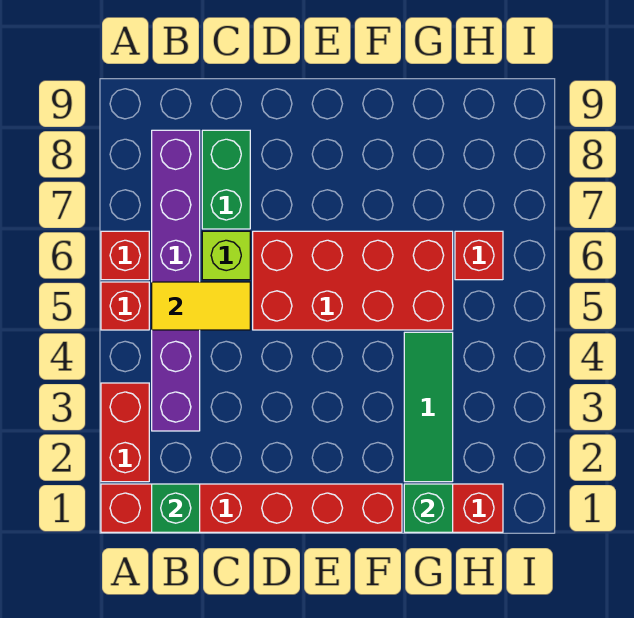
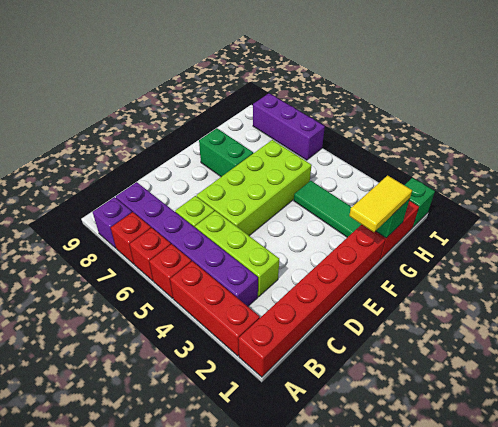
red brick A2:A3 level 1 -> red brick A2:A4 level 1
none -> purple brick A8 level 1
green brick B1 level 2 -> green brick I1 level 1
yellow tile B5:C5 level 2 -> yellow tile F1:G1 level 3
none -> lime brick C3:C5 level 1
green brick C7:C8 level 1 -> green brick F7:F8 level 1
red brick D5:G6 level 1 -> lime brick D5:G6 level 1
red brick H6 level 1 -> red brick A7 level 1
none -> purple brick I6:I8 level 1

